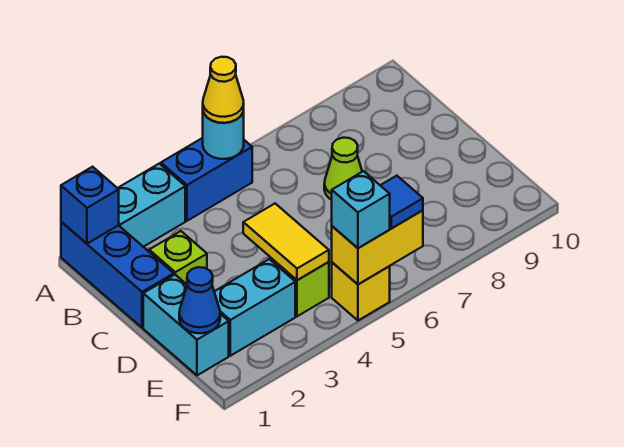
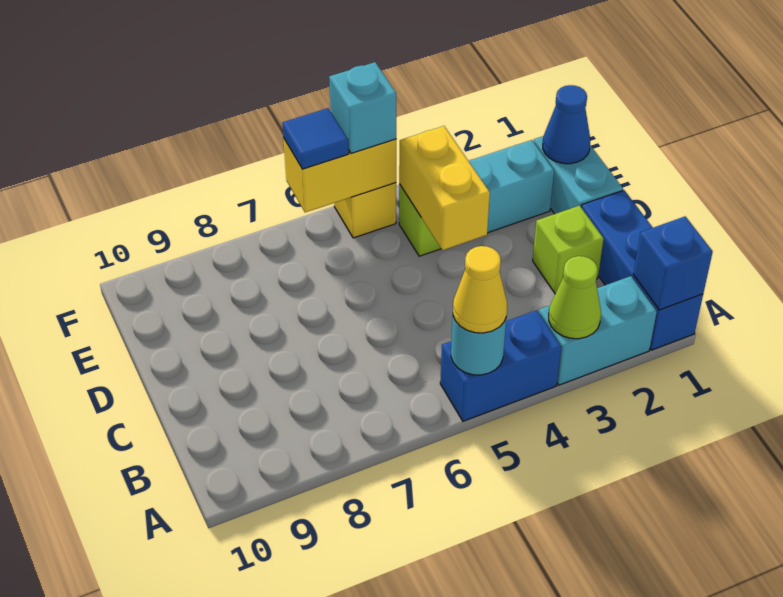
lime cone C7 level 1 -> lime cone A3 level 2
yellow tile D4:E4 level 2 -> yellow brick D4:E4 level 2

